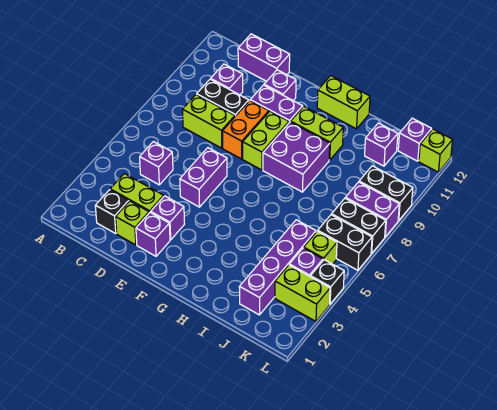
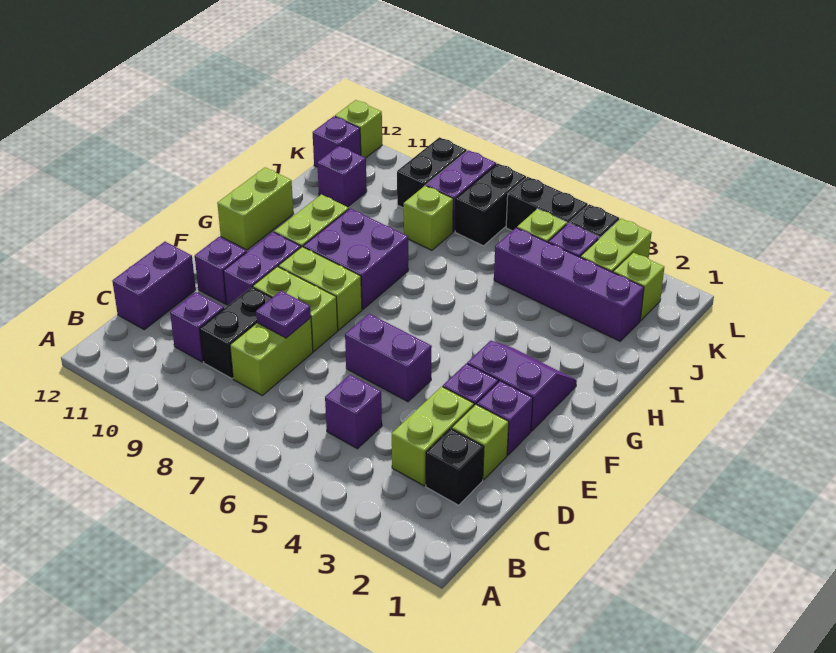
none -> purple plate D8 level 2
orange brick E8:E9 level 1 -> lime brick E8:E9 level 1
none -> purple slope F2:G3 level 1 top F
none -> lime brick J8 level 1
none -> lime brick K2 level 1
black brick K6:L6 level 1 -> black brick L5:L6 level 1

